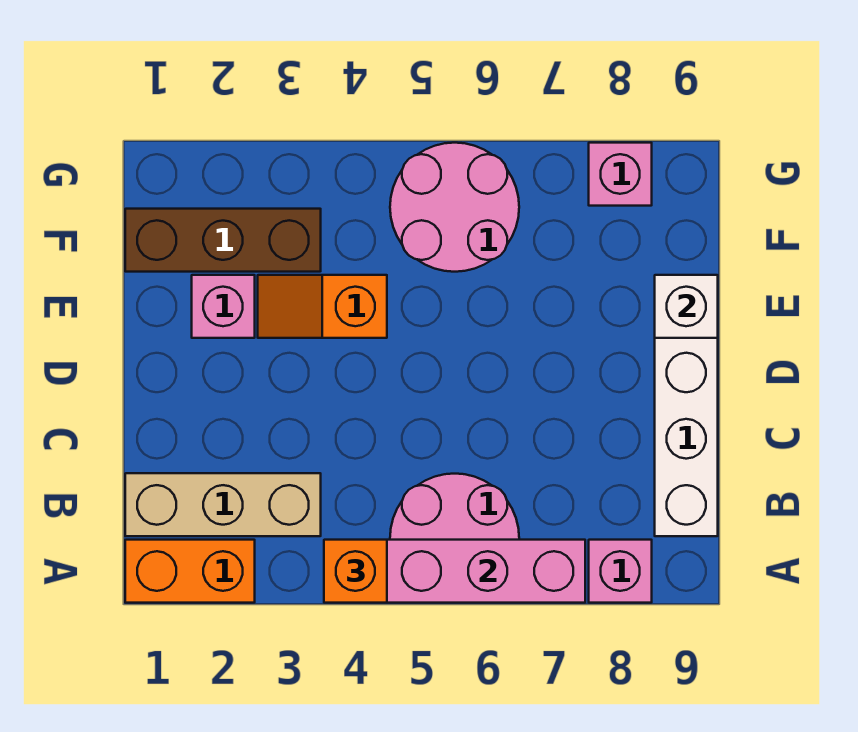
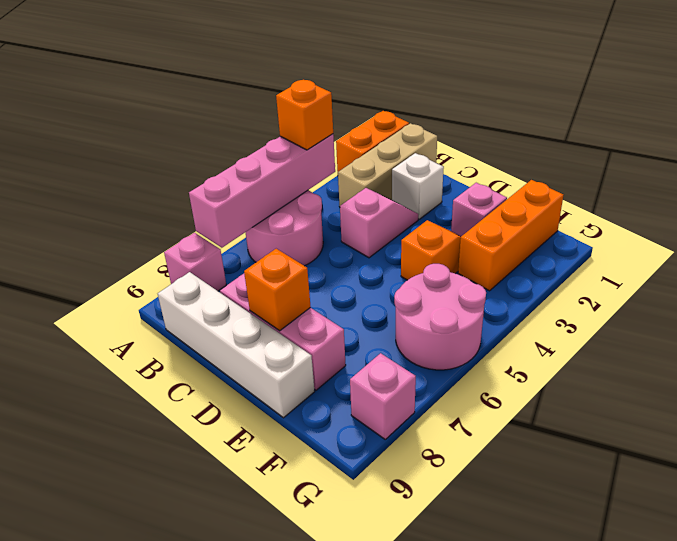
none -> pink slope C3:C4 level 1 top 4
none -> pink brick C8:E8 level 1
none -> orange brick D8 level 2
white brick E9 level 2 -> white brick C2 level 1
brown brick F1:F3 level 1 -> orange brick F1:F3 level 1

